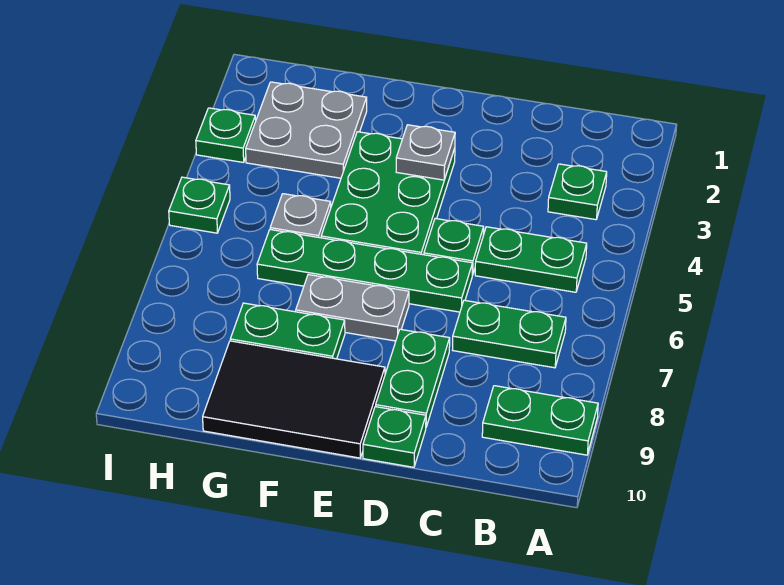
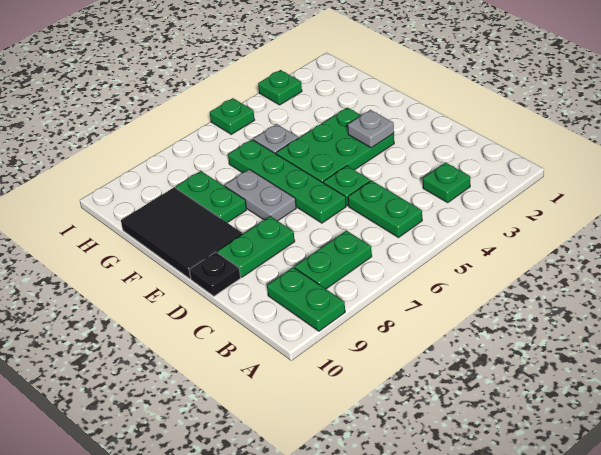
green plate B7:C7 level 1 -> green plate B7:B8 level 1
green plate D10 level 1 -> black plate D10 level 1
grey plate G2:H3 level 1 -> none

